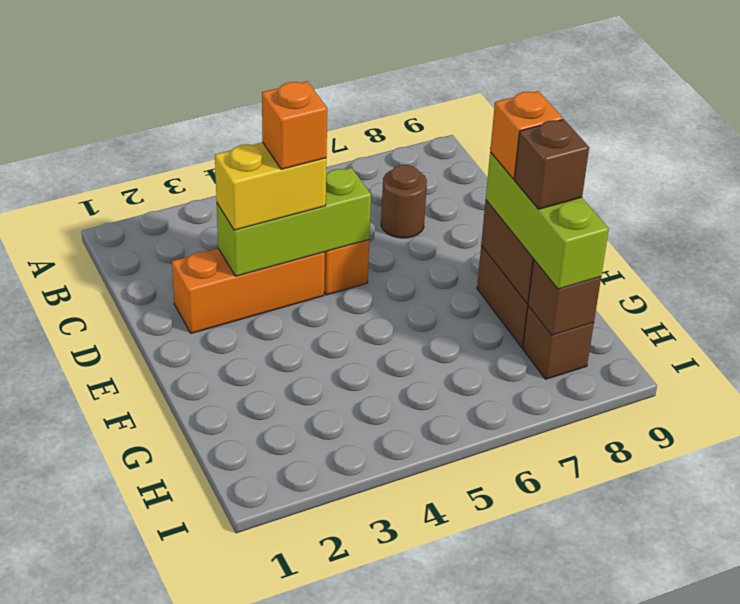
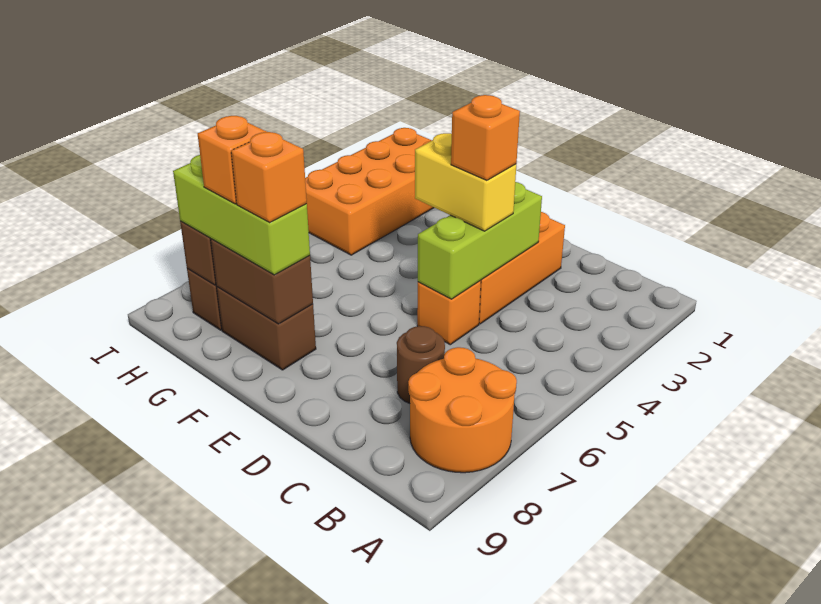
none -> orange round brick A7:B8 level 1
yellow brick D3:D4 level 3 -> yellow brick D4:E4 level 3
brown brick G8 level 4 -> orange brick G8 level 4
none -> orange brick H1:I4 level 1

